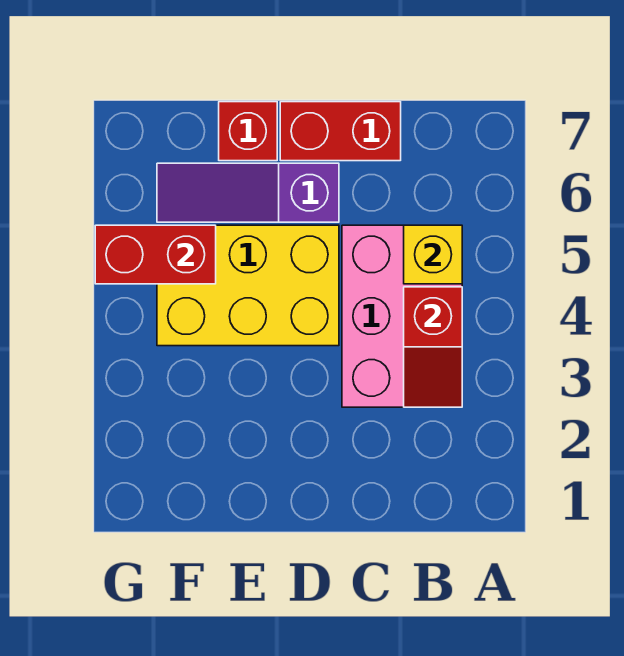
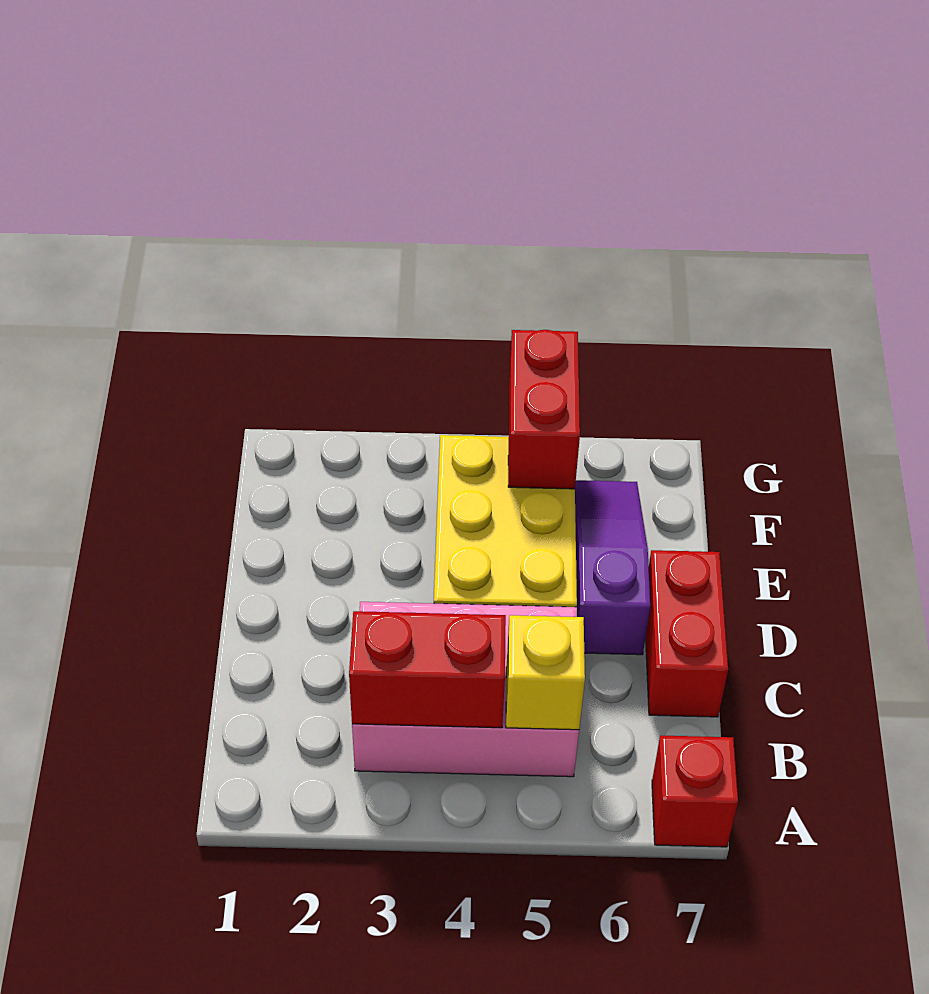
red slope B3:B4 level 2 top 4 -> red brick B3:B4 level 2
red brick E7 level 1 -> red brick A7 level 1

